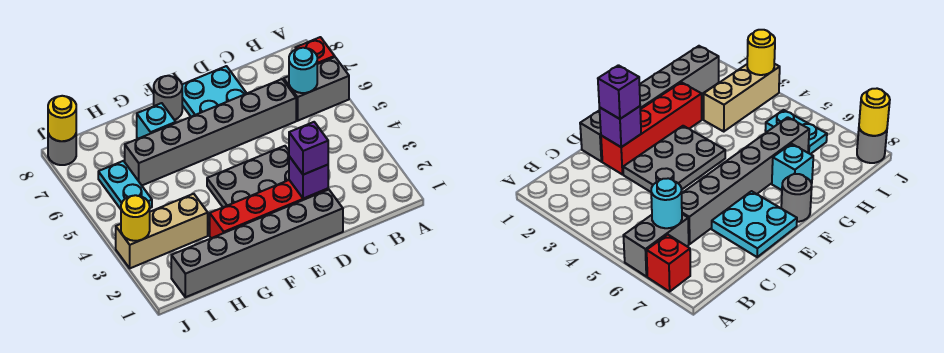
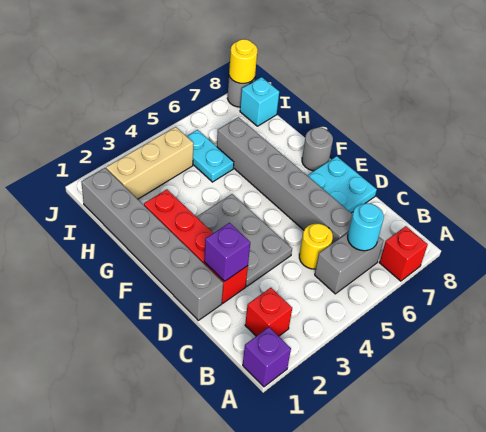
grey brick A6:B6 level 1 -> grey brick B5:B6 level 1
none -> red brick B2 level 1
purple brick D2 level 3 -> purple brick A1 level 1
cyan brick G7 level 1 -> cyan brick I8 level 1
tan brick H3:J3 level 1 -> tan brick I2:I4 level 1
cyan plate I5:I6 level 1 -> cyan plate H5:I5 level 1
yellow round brick J3 level 2 -> yellow round brick C5 level 1

